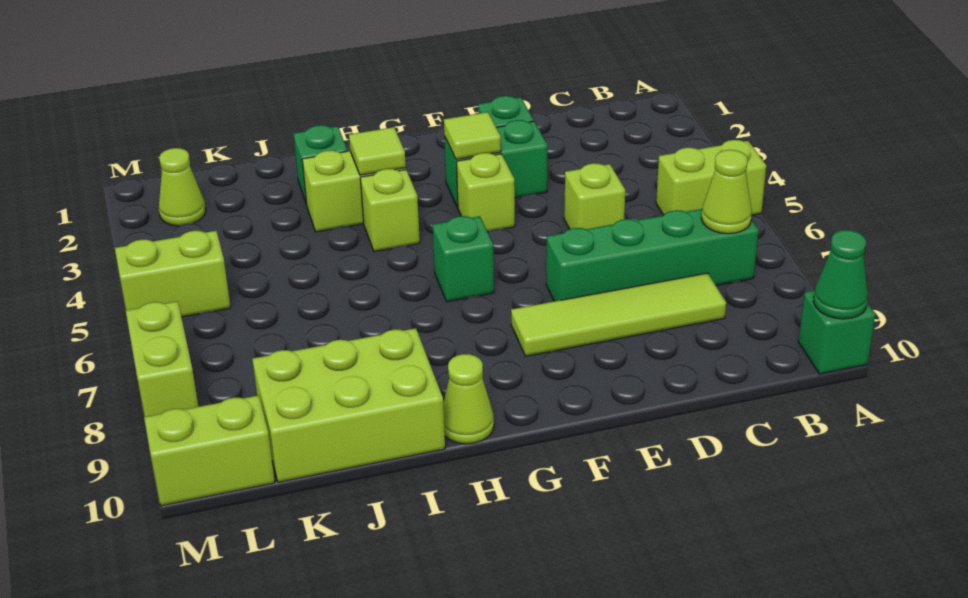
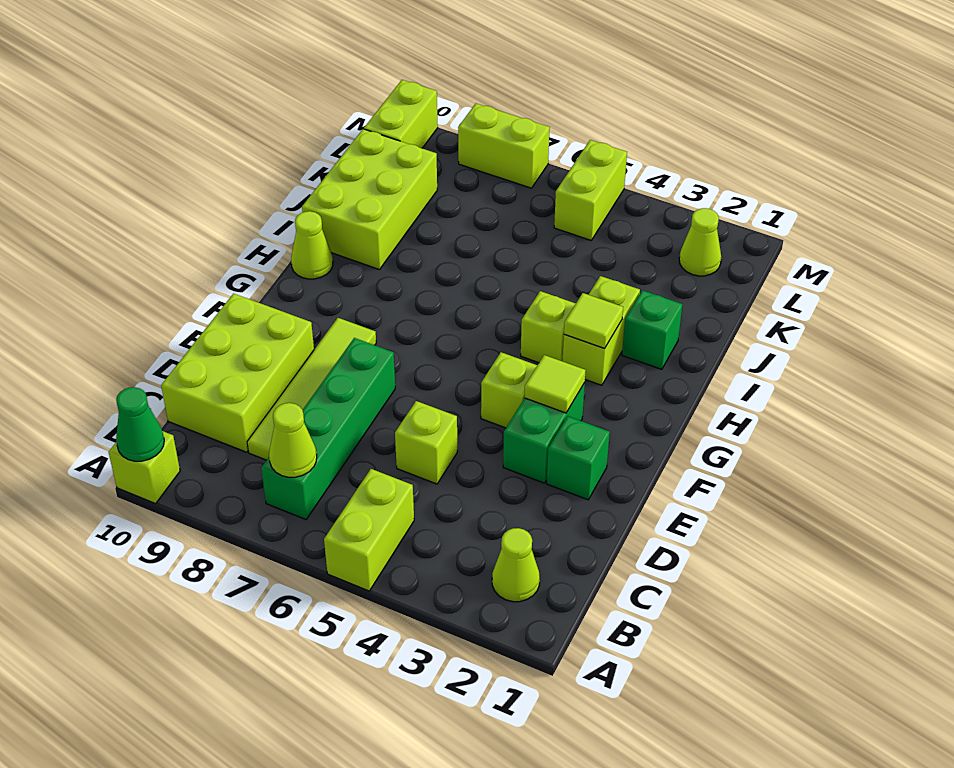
green brick A10 level 1 -> lime brick A10 level 1
none -> lime cone B2 level 1
none -> lime brick C9:E10 level 1
green brick G6 level 1 -> none

